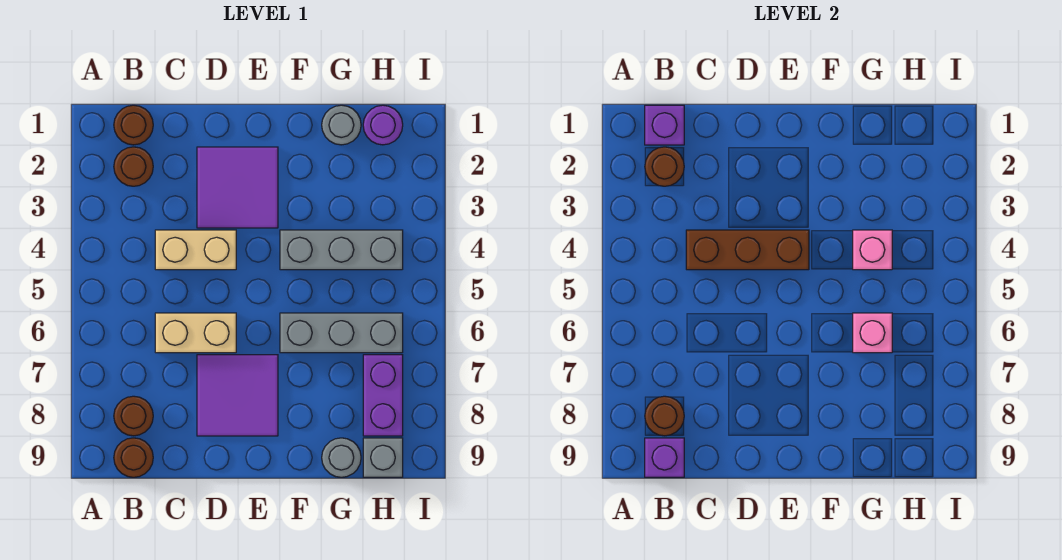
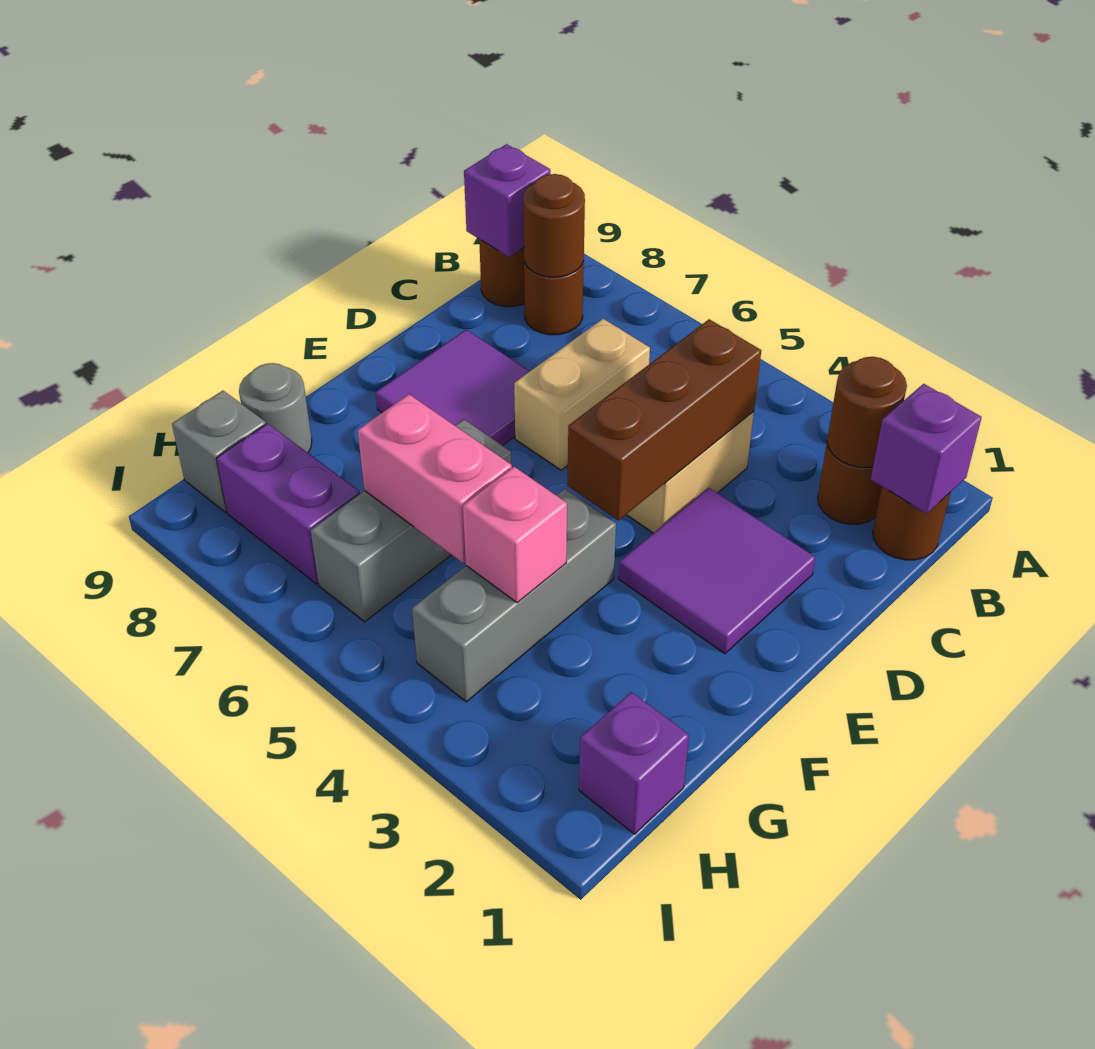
grey round brick G1 level 1 -> none
pink brick G6 level 2 -> pink brick G5:G6 level 2
purple round brick H1 level 1 -> purple brick H1 level 1

